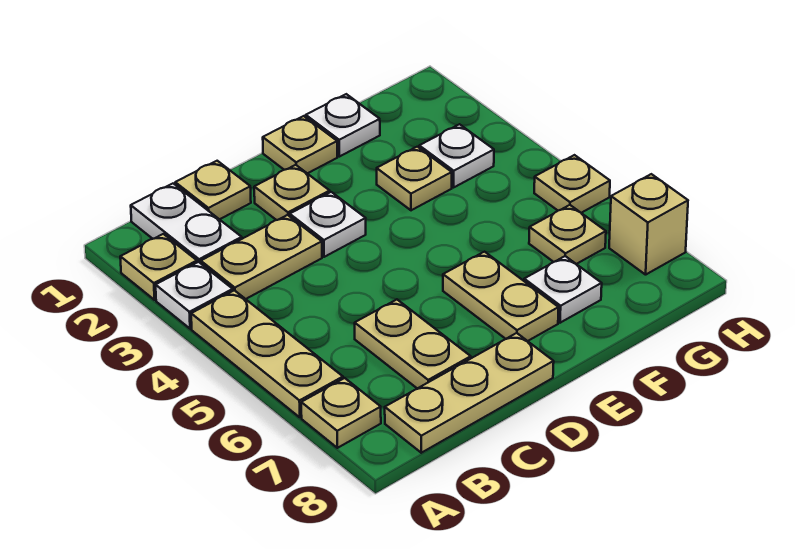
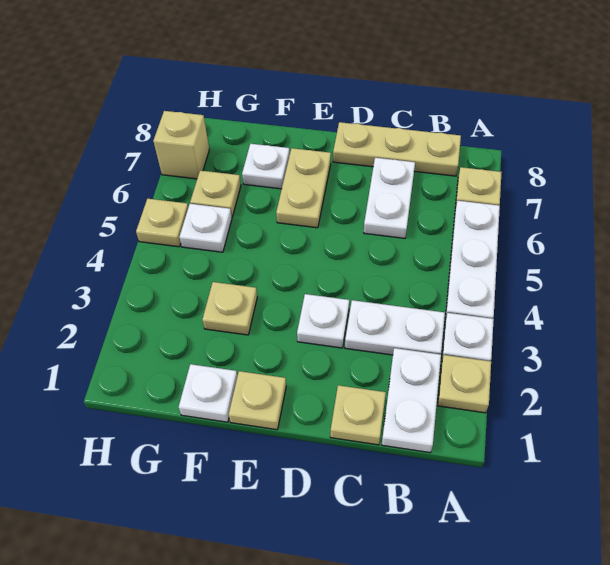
tan plate A4:A6 level 1 -> white plate A4:A6 level 1
tan plate B3:C3 level 1 -> white plate B3:C3 level 1
tan plate C6:C7 level 1 -> white plate C6:C7 level 1
tan plate D2 level 1 -> none
white plate G3 level 1 -> white plate G5 level 1

